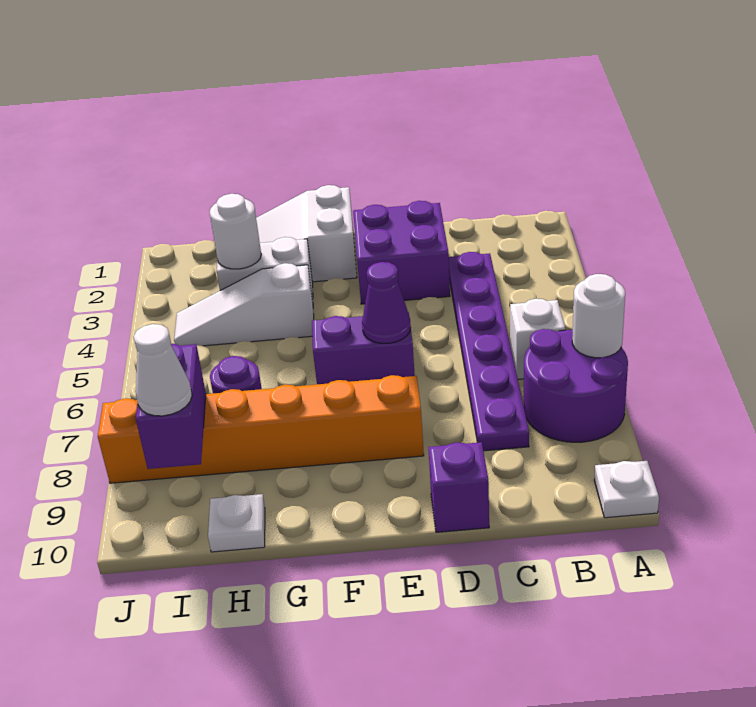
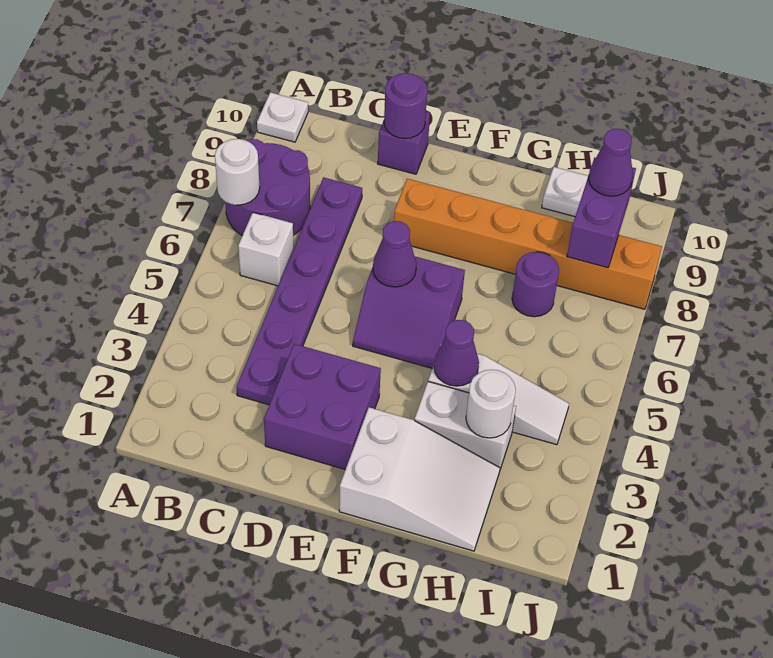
none -> purple round brick D10 level 2
none -> purple cone G4 level 2
white cone I9 level 3 -> purple cone I9 level 3

